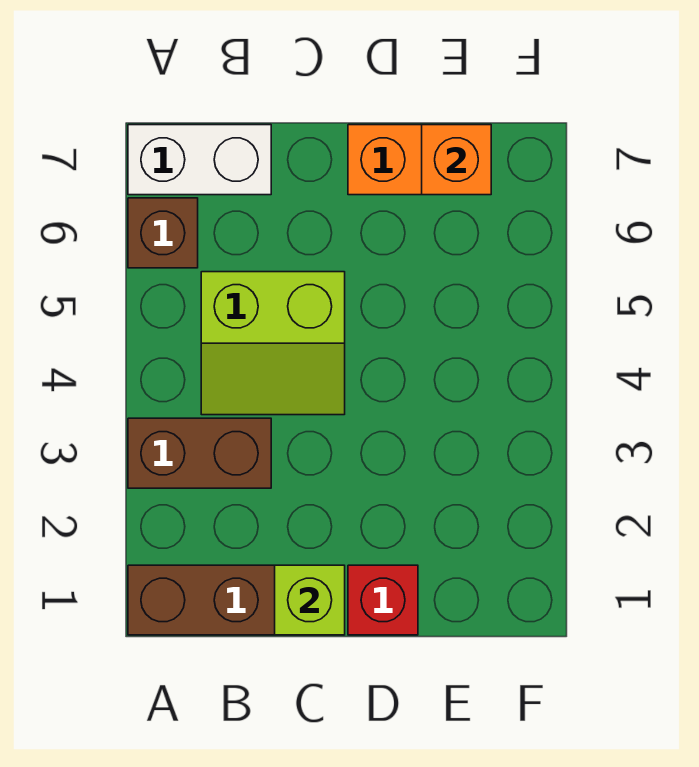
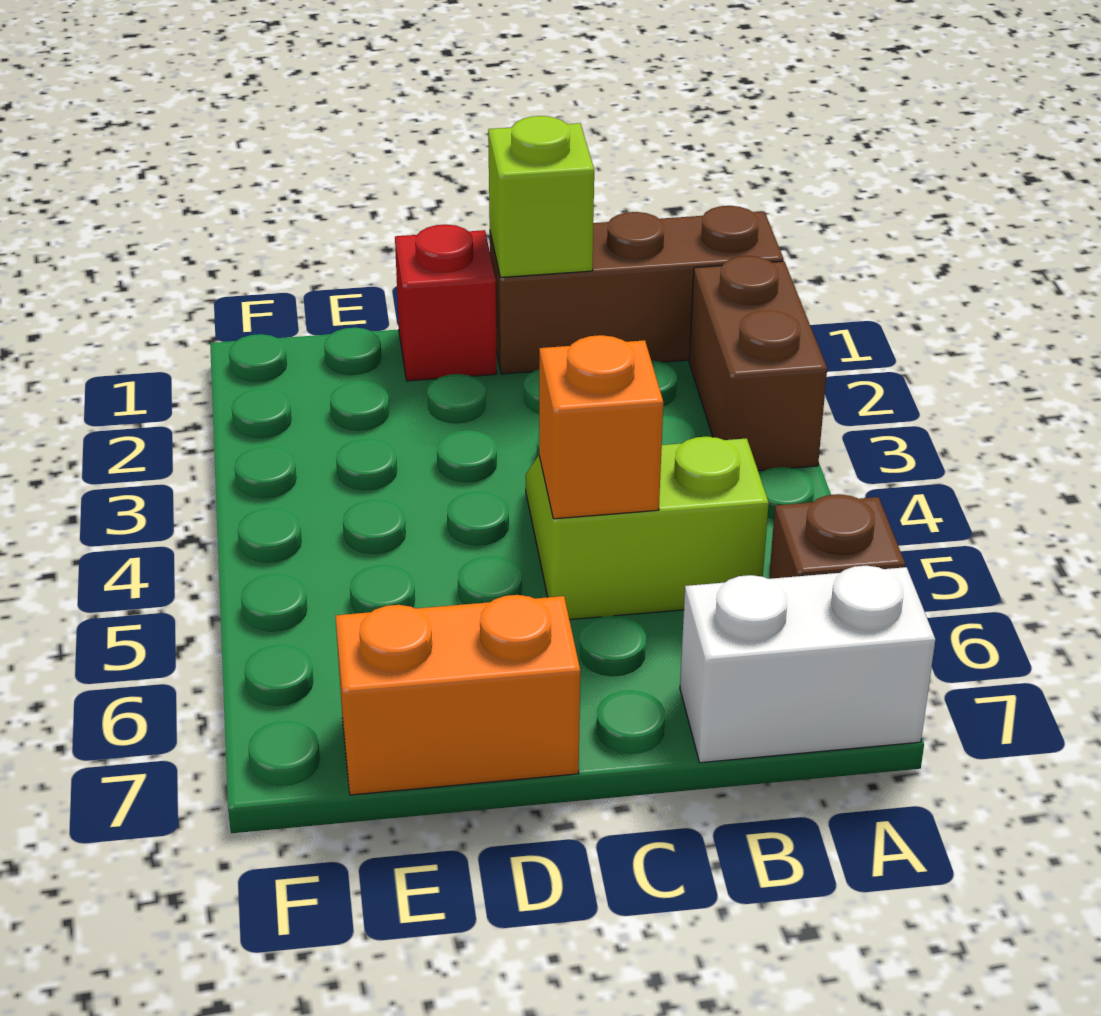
brown brick A3:B3 level 1 -> brown brick A2:A3 level 1
orange brick E7 level 2 -> orange brick C5 level 2

